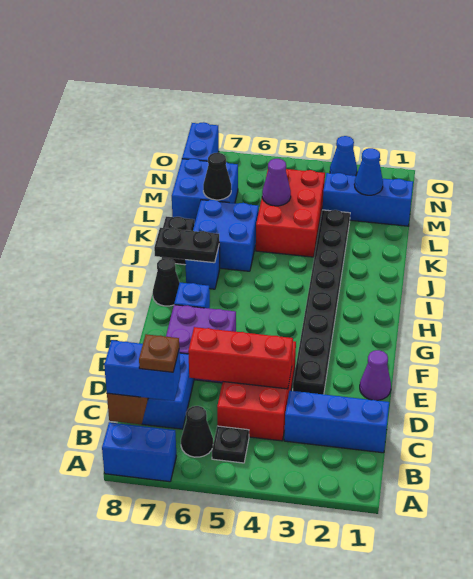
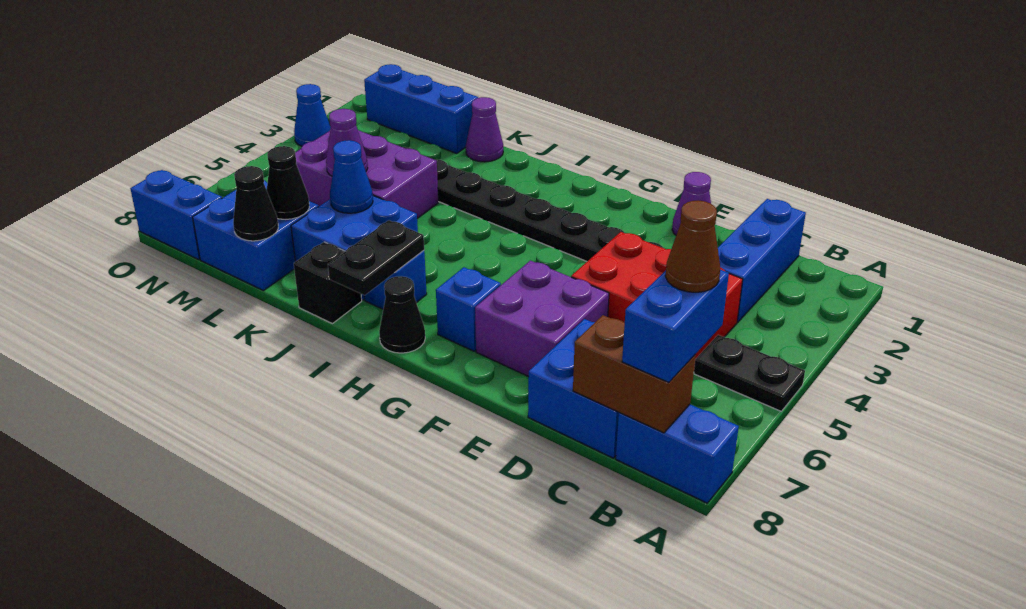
blue brick A7:A8 level 1 -> blue brick A8:B8 level 1
black plate B5 level 1 -> black plate A5:B5 level 1
black cone B6 level 1 -> black cone L8 level 2
brown plate B7 level 4 -> brown cone B7 level 4
red brick D4:D6 level 2 -> none
none -> purple cone K1 level 1
red brick K4:M5 level 1 -> purple brick K4:M5 level 1
blue brick M1:M3 level 1 -> blue brick L1:N1 level 1
blue cone M2 level 2 -> blue cone K6 level 2

